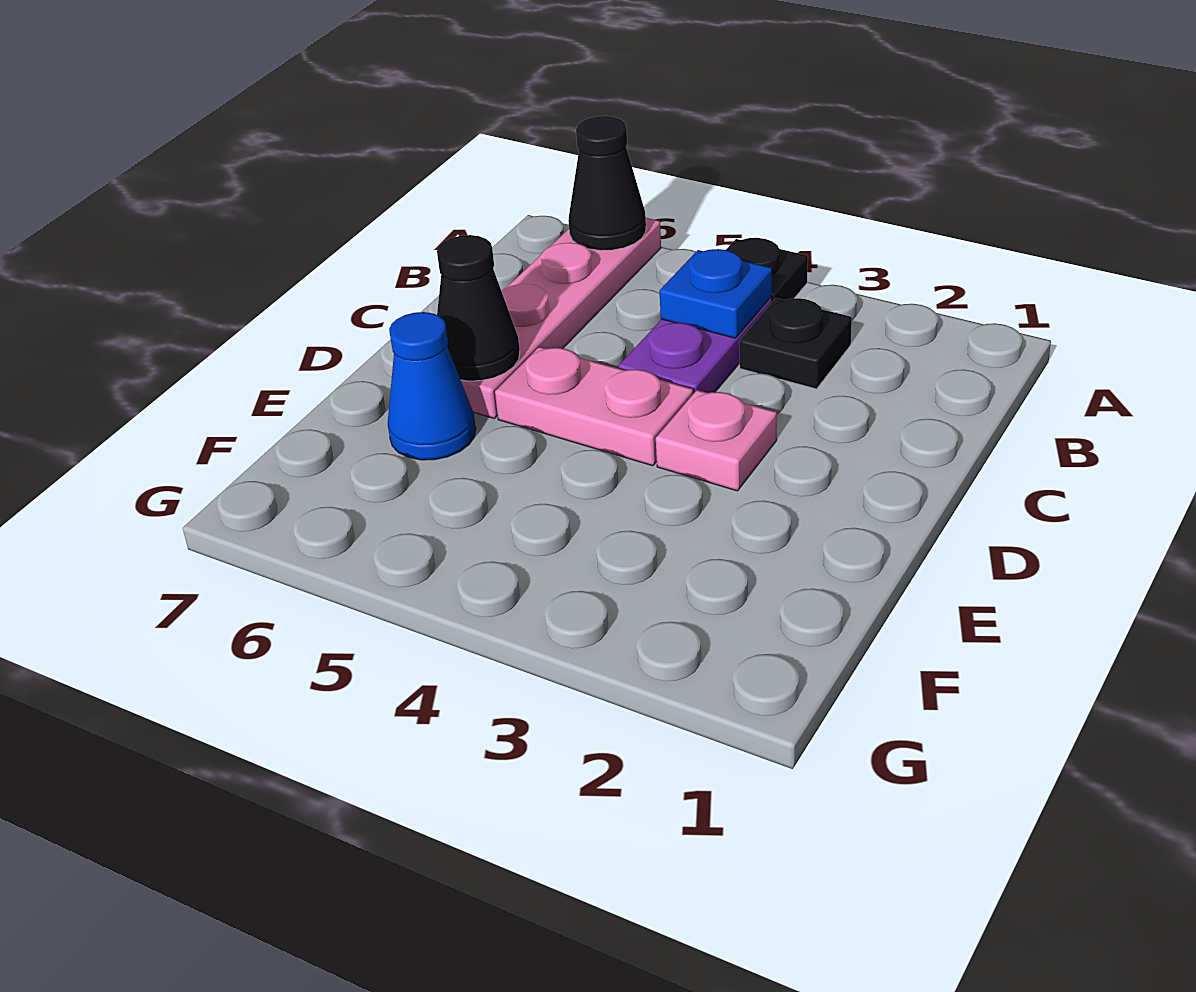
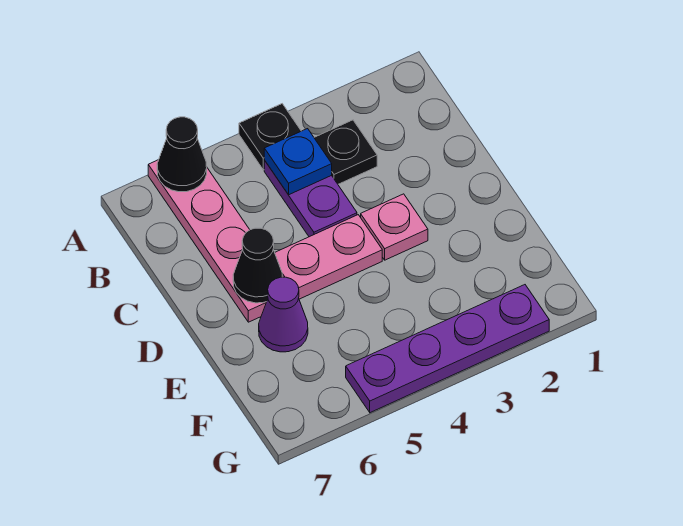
blue cone E6 level 1 -> purple cone E6 level 1
none -> purple plate G2:G5 level 1

